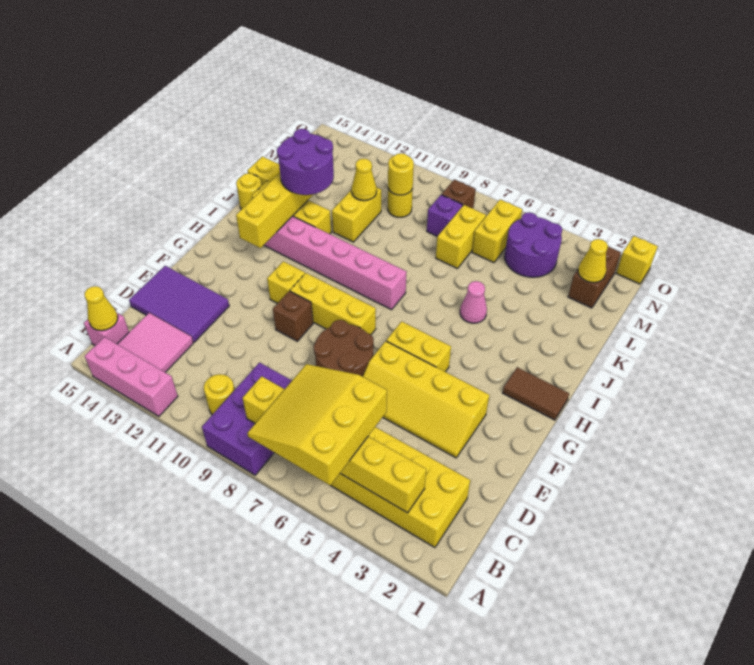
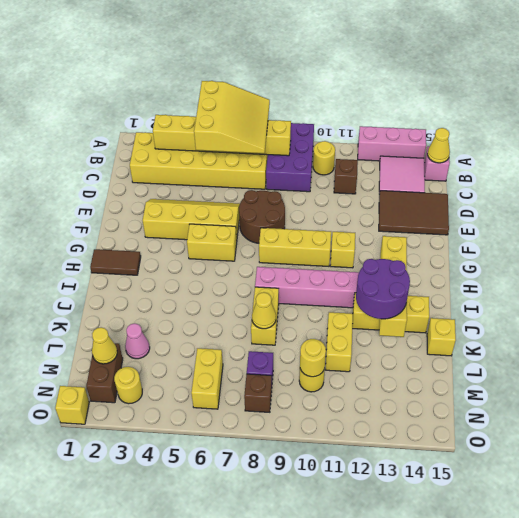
purple tile D13:E15 level 1 -> brown tile D13:E15 level 1
brown brick F10 level 1 -> brown brick C11 level 1
pink cone J5 level 1 -> pink cone L3 level 1
yellow round brick J15 level 1 -> yellow round brick N3 level 1
yellow brick L7:M7 level 1 -> yellow brick J8:K8 level 1
yellow cone L11 level 2 -> yellow cone K8 level 2
purple round brick M4:N5 level 1 -> none

